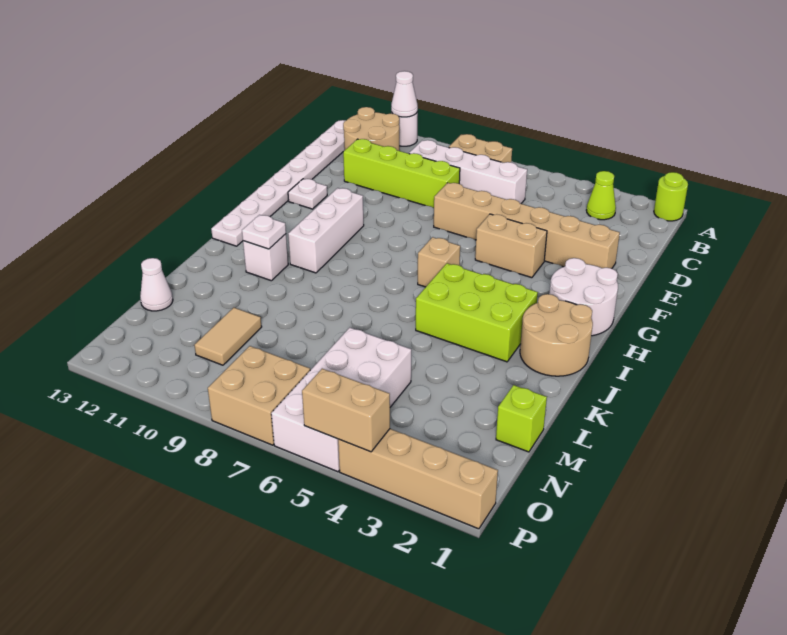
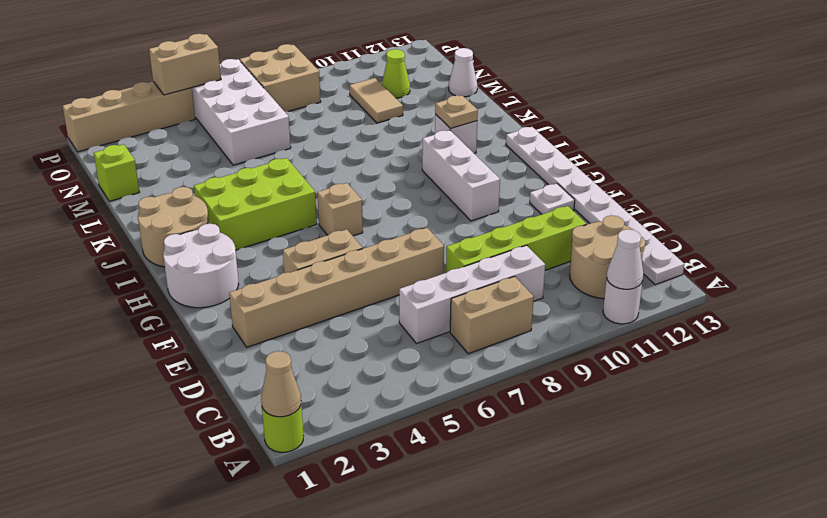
none -> tan cone A1 level 2
lime cone B3 level 1 -> lime cone N11 level 1
white plate J11 level 2 -> tan plate J11 level 2

